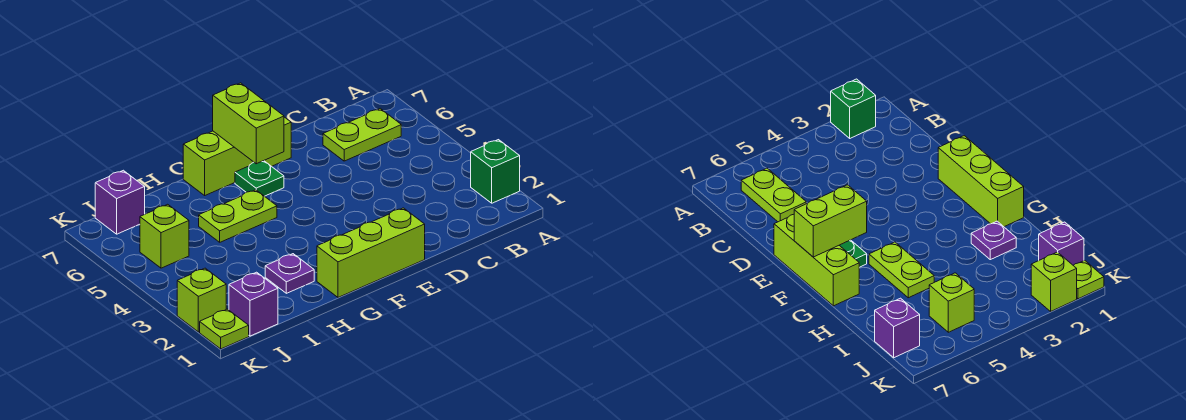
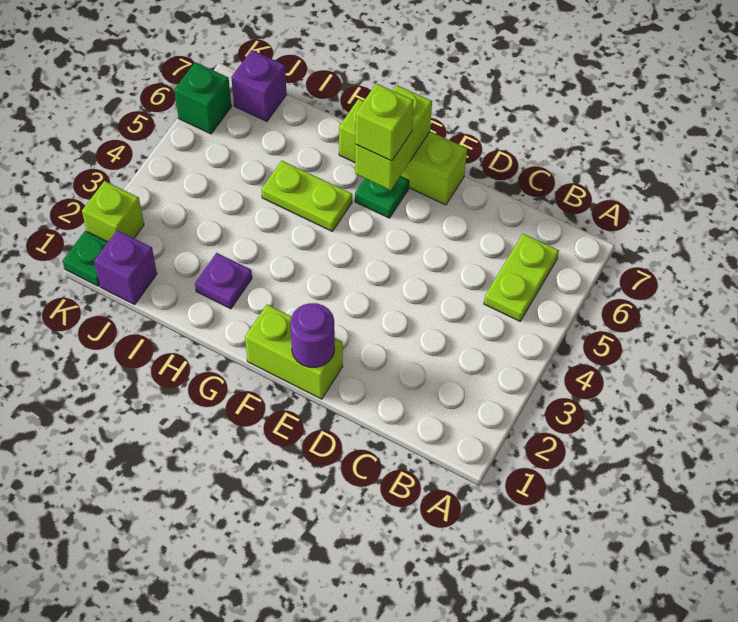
green brick A2 level 1 -> green brick K6 level 1
lime plate B6:C6 level 1 -> lime plate B5:B6 level 1
lime brick E1:G1 level 1 -> lime brick E1:F1 level 1
none -> purple round brick E1 level 2
lime brick J5 level 1 -> lime brick F6 level 3
lime plate K1 level 1 -> green plate K1 level 1

